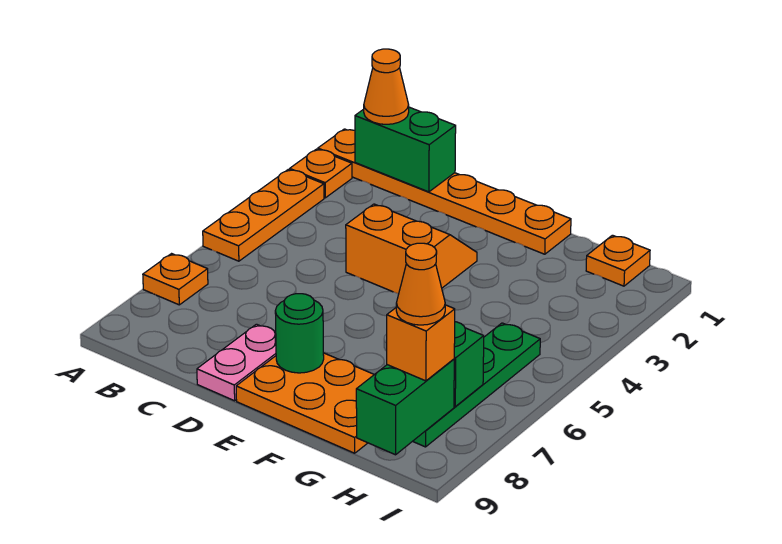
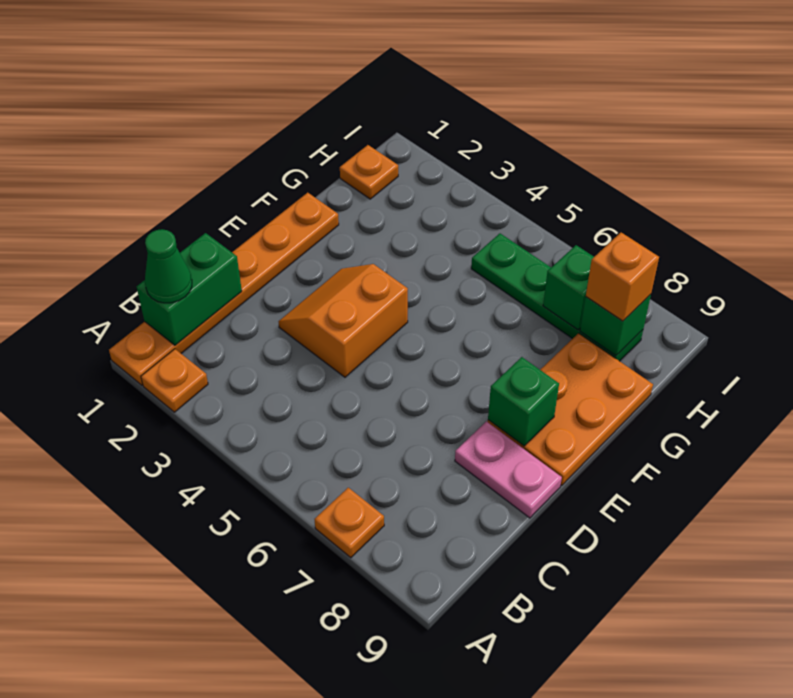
orange plate A3:A5 level 1 -> none
orange cone B1 level 3 -> green cone B1 level 3
green round brick E8 level 2 -> green brick E8 level 2
green brick H8:H9 level 2 -> green brick H8 level 2
orange cone H8 level 4 -> none

